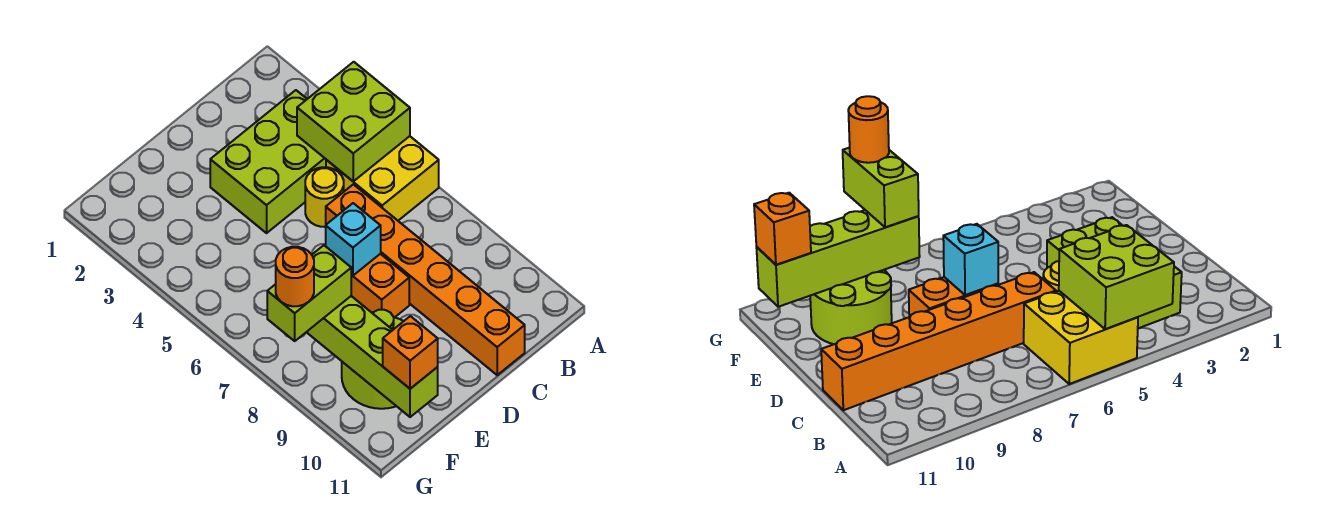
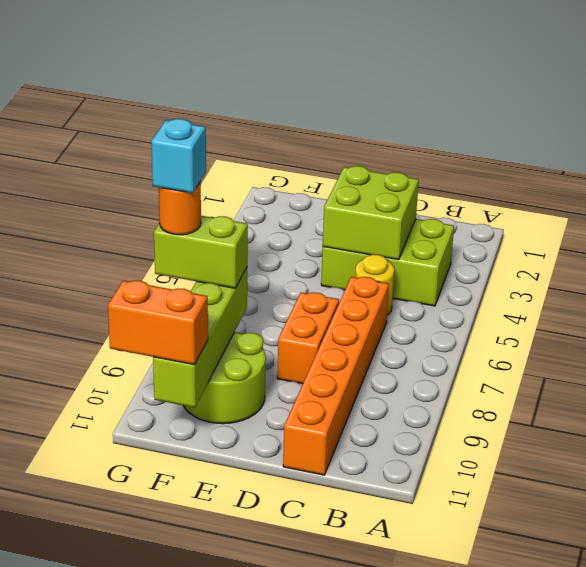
lime brick A4:B5 level 2 -> lime brick C3:D4 level 2
yellow brick A5:B6 level 1 -> none
cyan brick D7 level 2 -> cyan brick G8 level 5
orange brick F11 level 3 -> orange brick F11:G11 level 3

